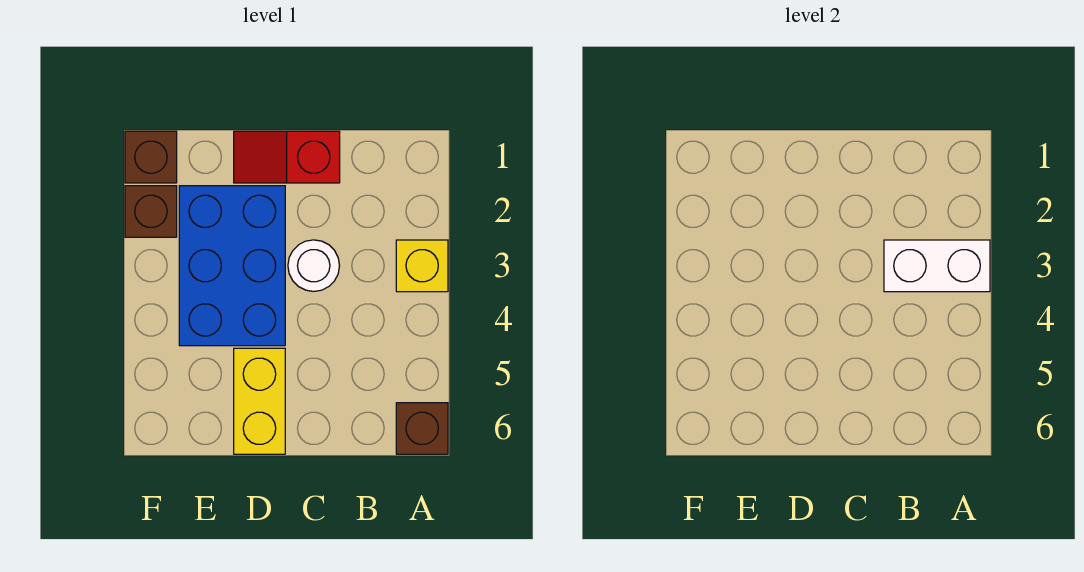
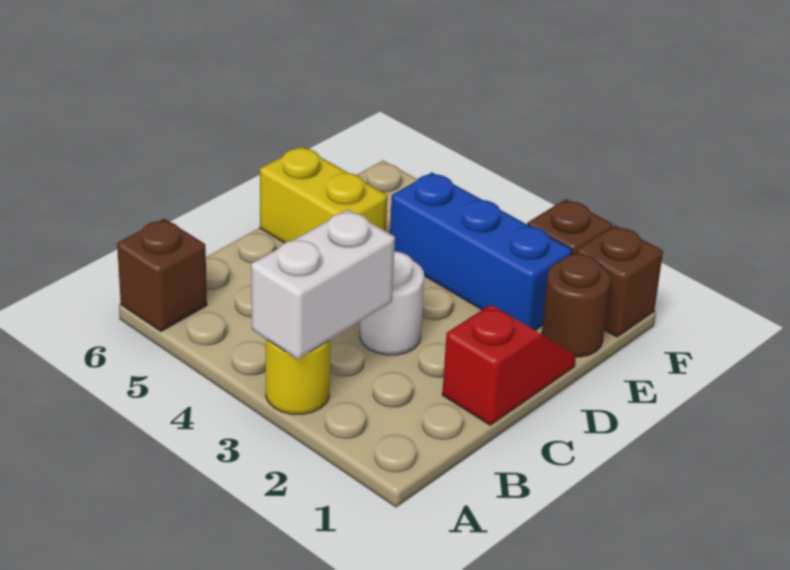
yellow brick A3 level 1 -> yellow round brick A3 level 1
blue brick D2:E4 level 1 -> blue brick E2:E4 level 1
none -> brown round brick E1 level 1

